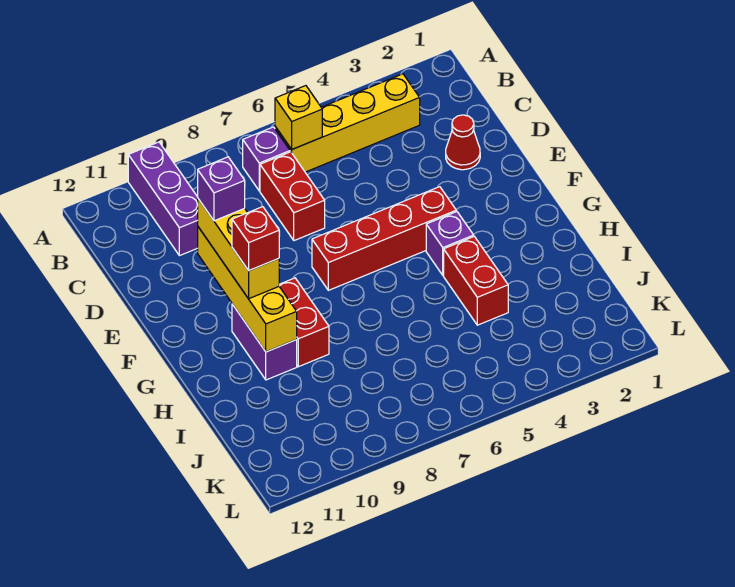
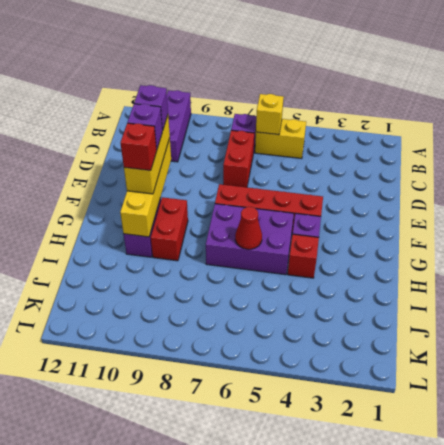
yellow brick B3:B6 level 1 -> yellow brick B5:B6 level 1
red cone D2 level 1 -> red cone H6 level 2
none -> purple brick F10 level 4
none -> purple brick G5:H7 level 1
red brick H4:I4 level 1 -> red brick H4 level 1

